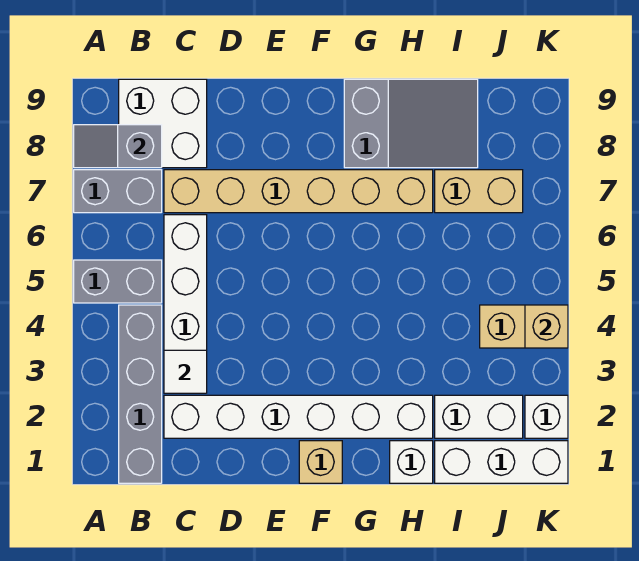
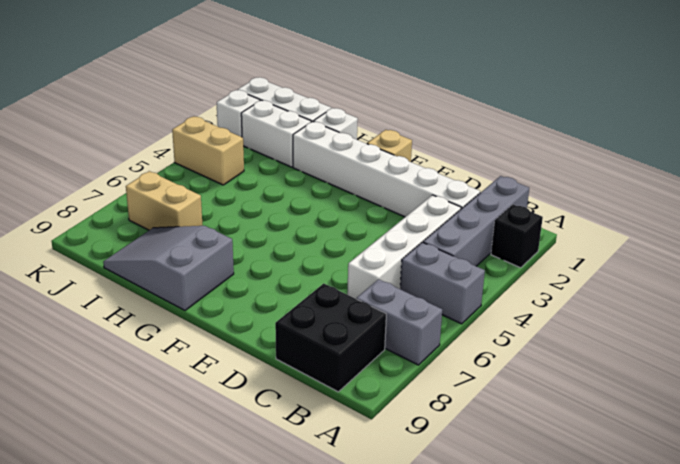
none -> black brick A2 level 1
grey slope A8:B8 level 2 top B -> none
white brick B8:C9 level 1 -> black brick B8:C9 level 1
white tile C3 level 2 -> none
tan brick C7:H7 level 1 -> none
tan brick K4 level 2 -> none

